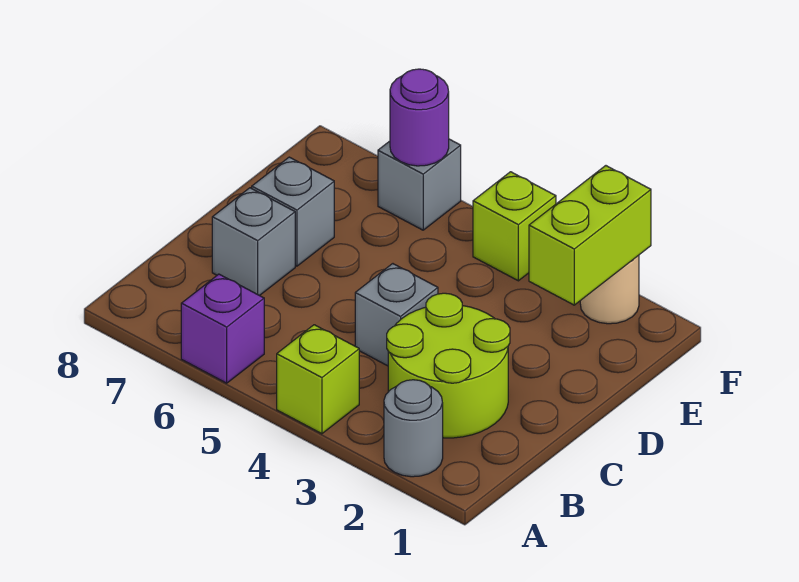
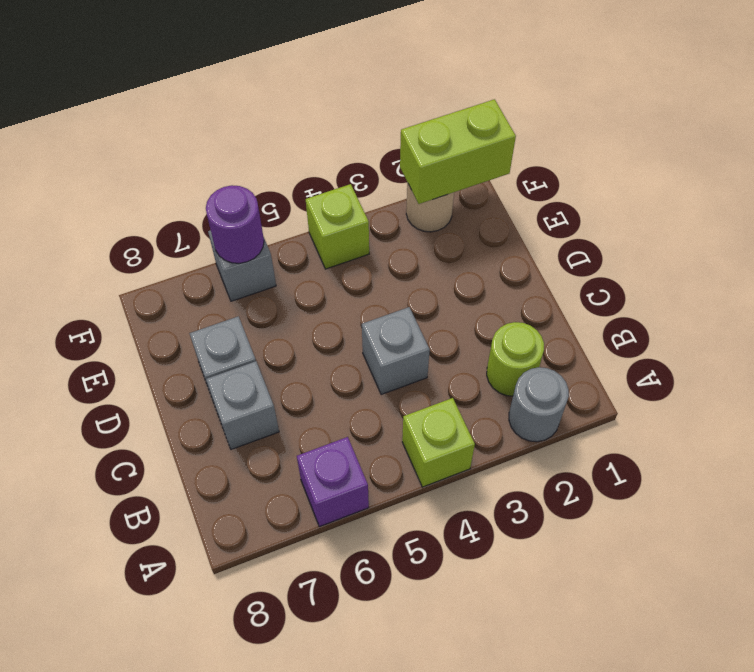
lime round brick B2:C3 level 1 -> lime round brick B2 level 1
lime brick E2:F2 level 2 -> lime brick F1:F2 level 2

